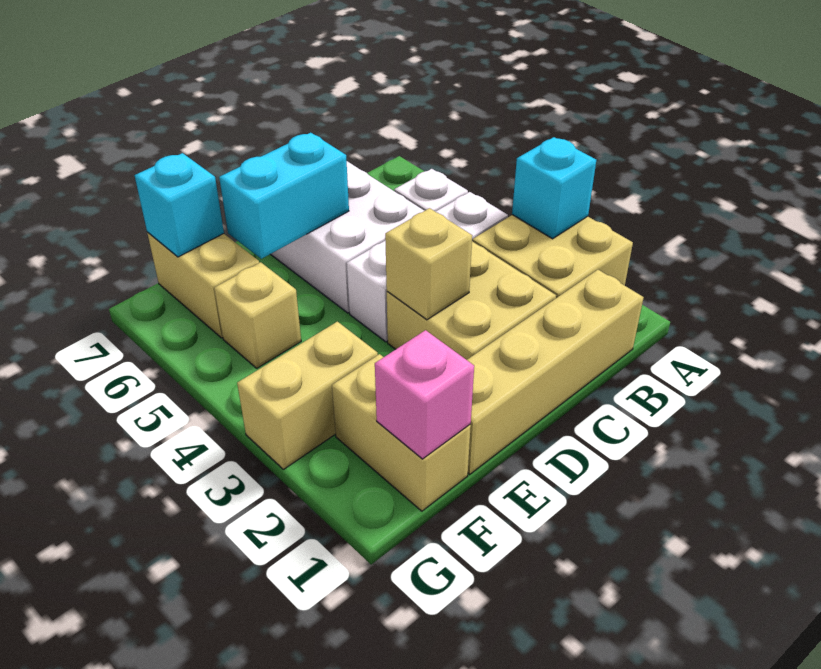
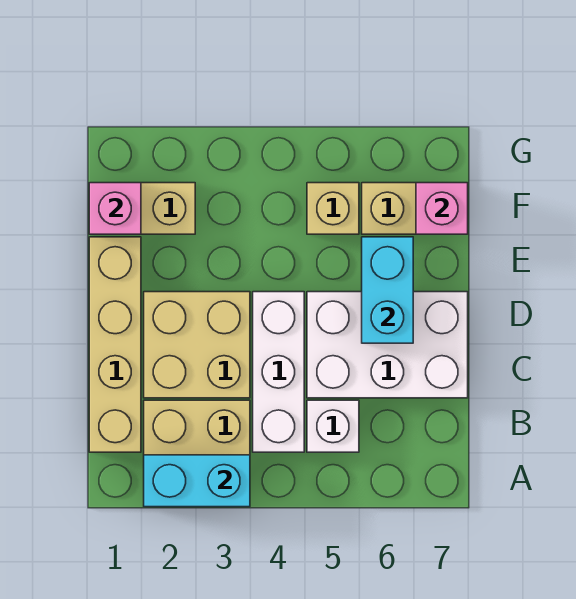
cyan brick A3 level 2 -> cyan brick A2:A3 level 2
tan brick D3 level 2 -> none
tan brick F3:G3 level 1 -> none
cyan brick F7 level 2 -> pink brick F7 level 2

